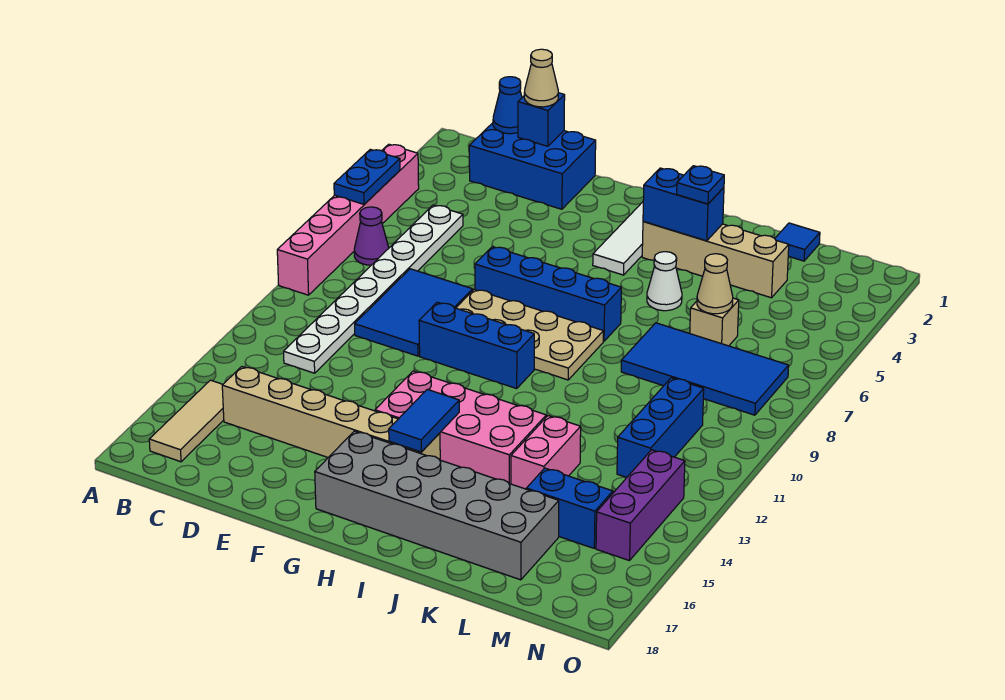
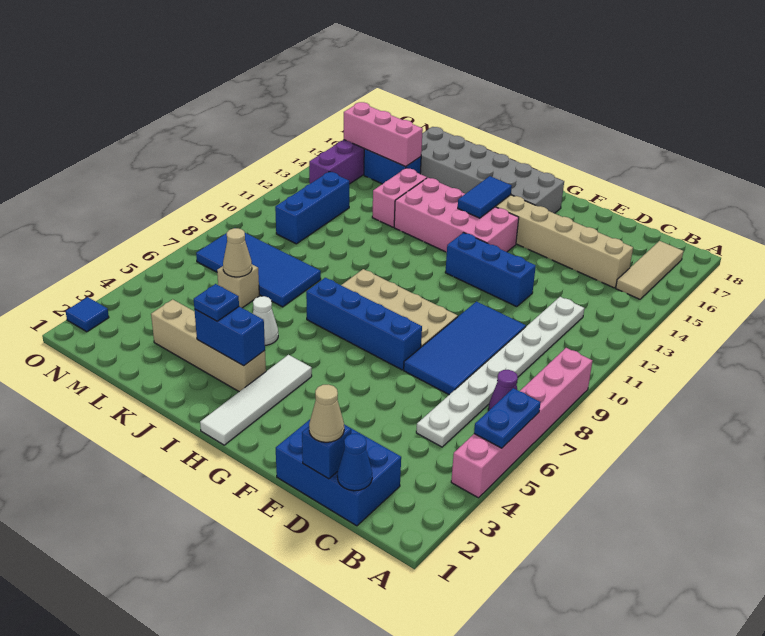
blue tile D8:E10 level 1 -> blue tile D7:E10 level 1
blue brick F10:H10 level 1 -> blue brick E12:G12 level 1
blue tile L1 level 1 -> blue tile O2 level 1
none -> pink brick L15:N15 level 2

